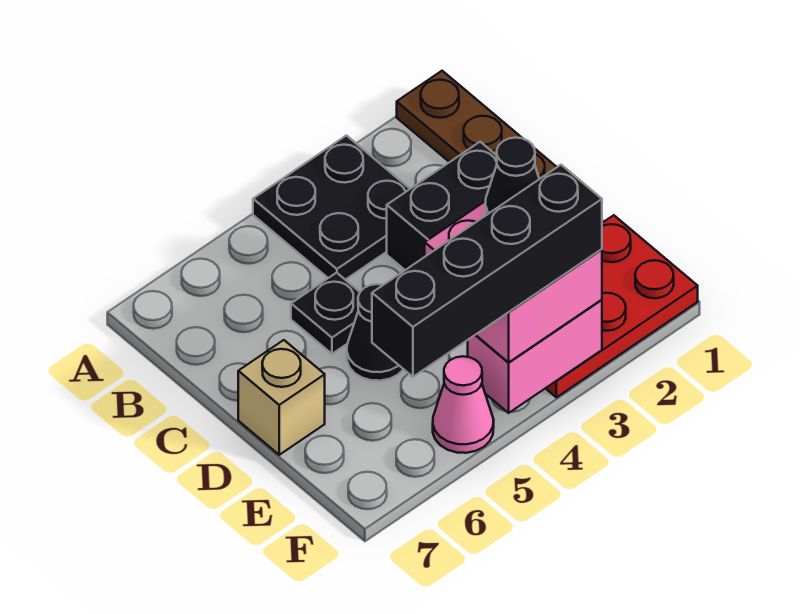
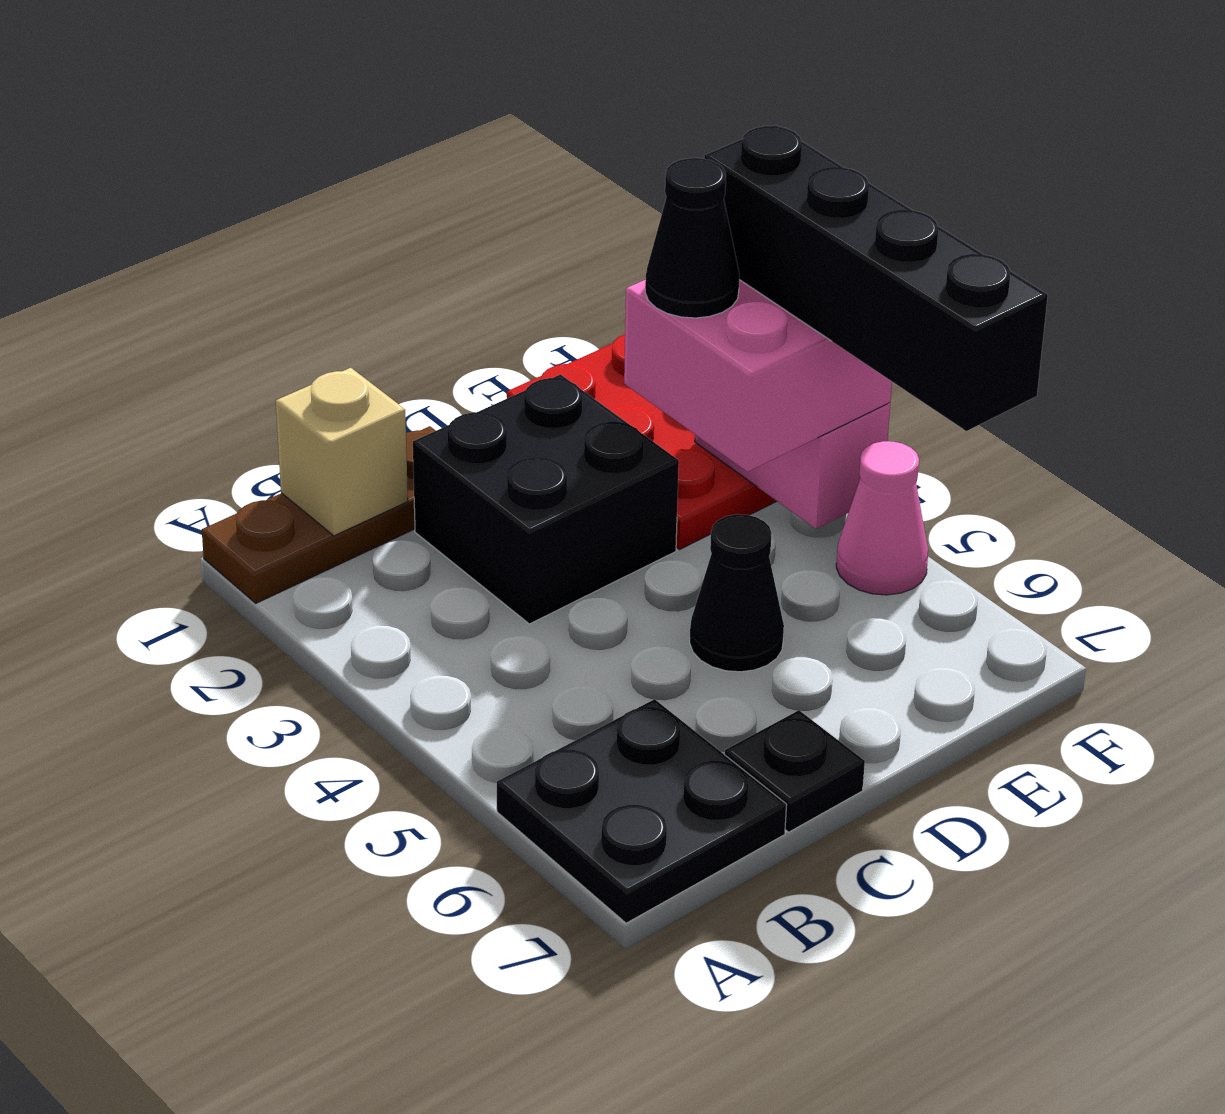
black plate A3:B4 level 1 -> black plate A6:B7 level 1
black plate C5 level 1 -> black plate C7 level 1
tan brick D7 level 1 -> tan brick B1 level 2

